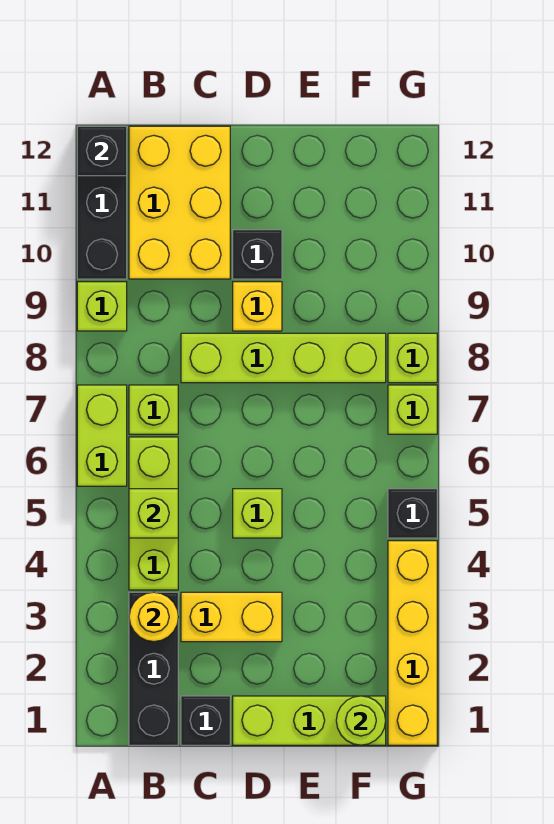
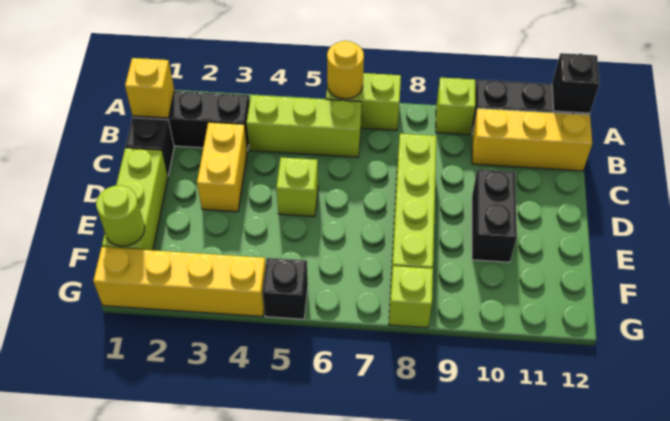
yellow round brick B3 level 2 -> yellow round brick A6 level 2
lime brick B5 level 2 -> none
lime brick B7 level 1 -> none
yellow brick B10:C12 level 1 -> yellow brick B10:B12 level 1
yellow brick D9 level 1 -> yellow brick B1 level 2
black brick D10 level 1 -> black brick D10:E10 level 1
lime brick G7 level 1 -> none

